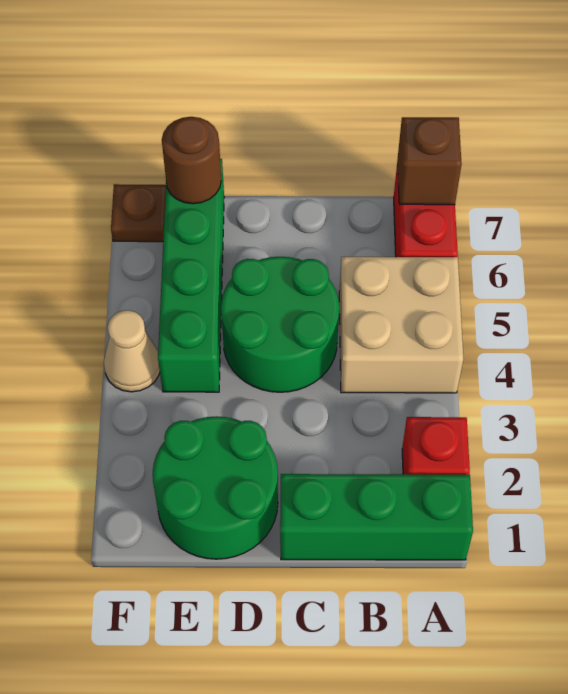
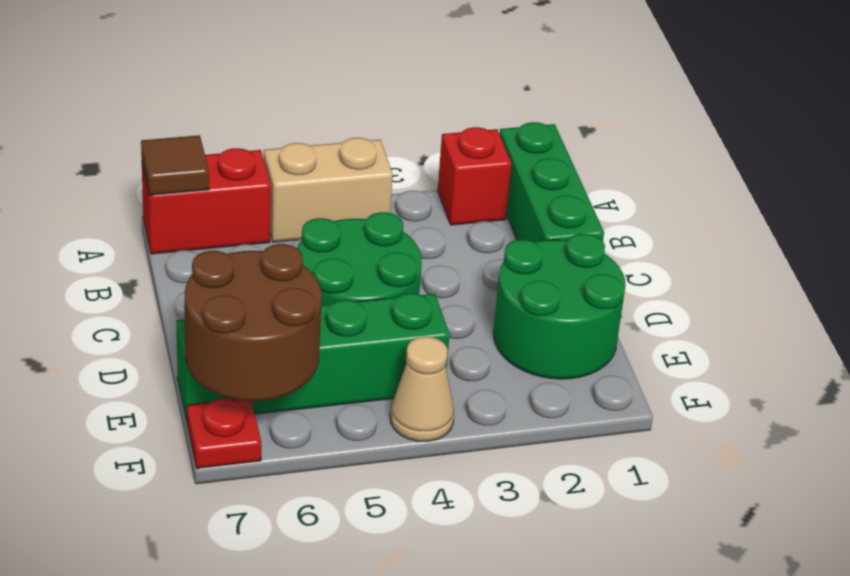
tan brick A4:B5 level 1 -> tan brick A4:A5 level 1
brown brick A7 level 2 -> brown tile A7 level 2
brown round brick E7 level 2 -> brown round brick E6:F7 level 2
brown plate F7 level 1 -> red plate F7 level 1

